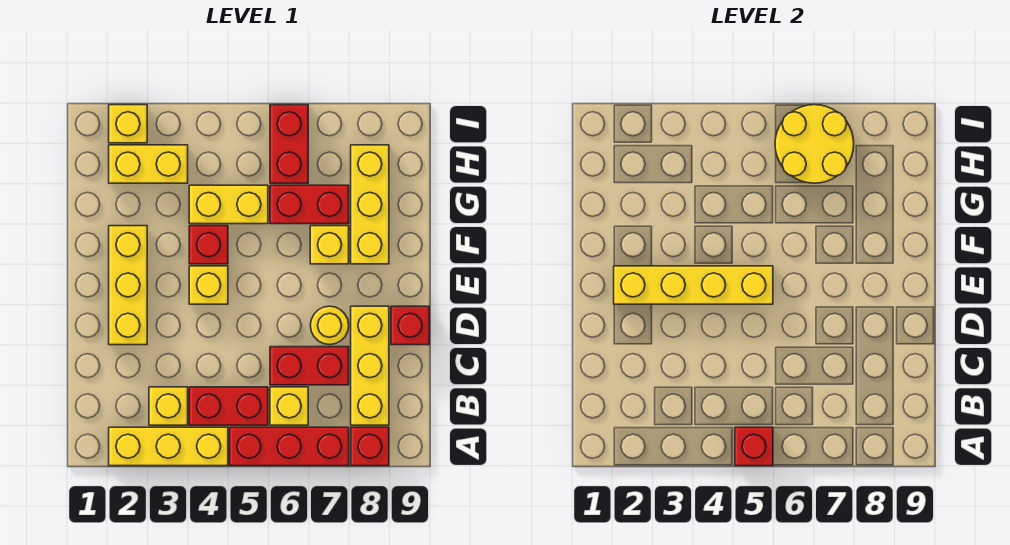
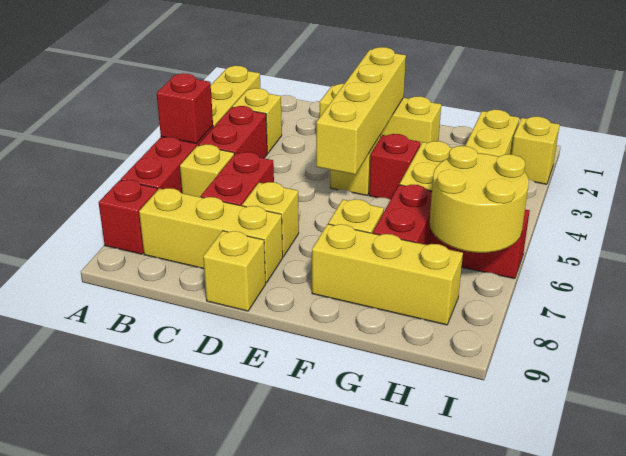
yellow round brick D7 level 1 -> yellow brick D7 level 1
red brick D9 level 1 -> yellow brick D9 level 1

